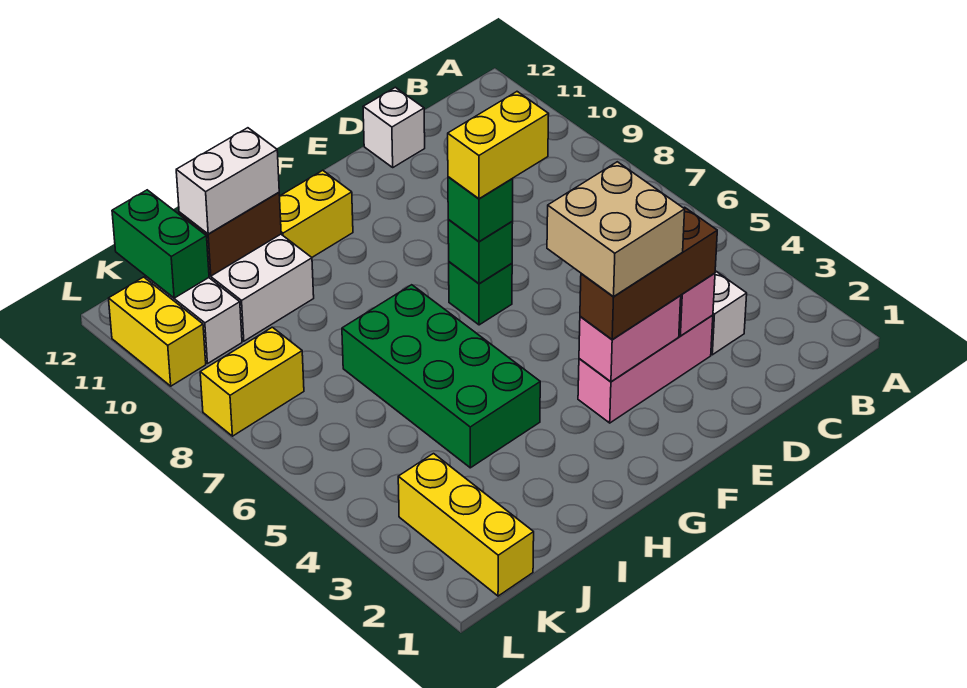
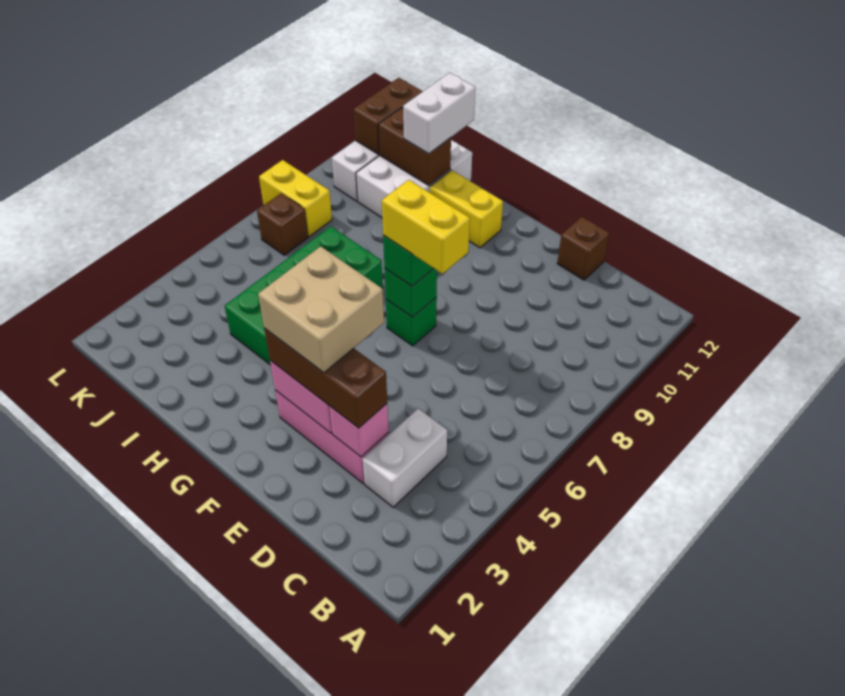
white brick D12 level 1 -> brown brick D12 level 1
white brick I11:J11 level 3 -> white brick I11:I12 level 3
yellow brick K1:K3 level 1 -> none
none -> brown brick K7 level 1
green brick K11:K12 level 2 -> brown brick K11:K12 level 2
yellow brick L10:L11 level 1 -> none

